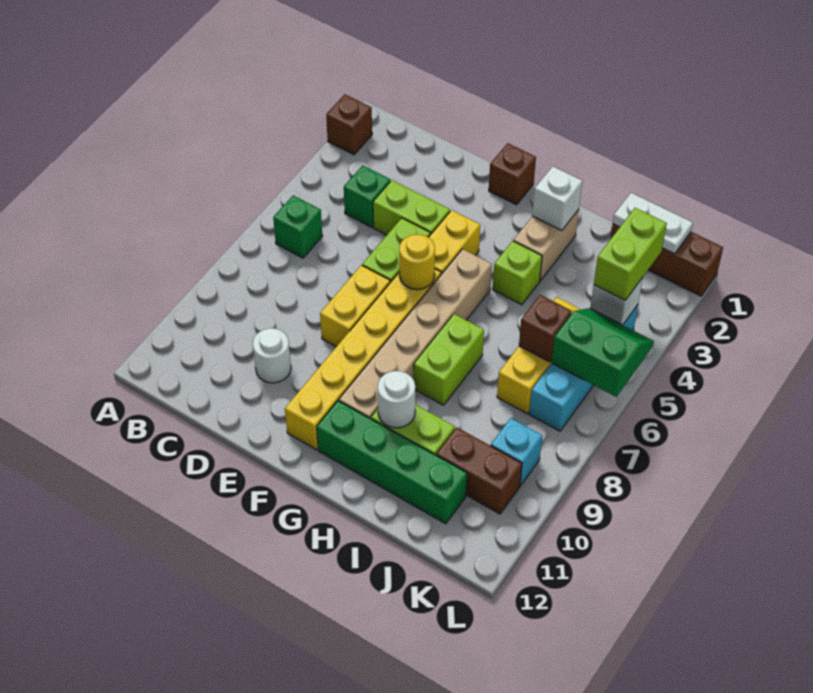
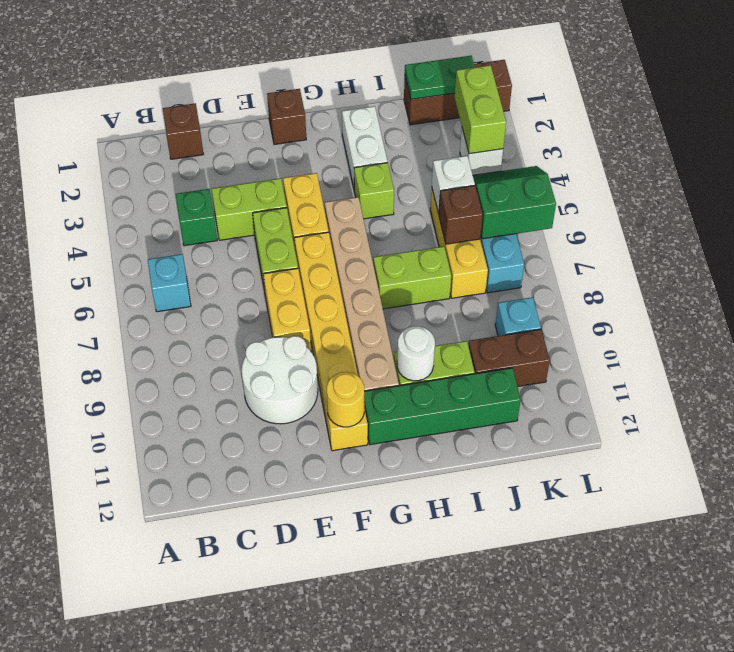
brown brick A2 level 1 -> brown brick C1 level 1
green brick B6 level 1 -> cyan brick B6 level 1
white round brick D10 level 1 -> white round brick D9:E10 level 1
yellow round brick F6 level 2 -> yellow round brick F11 level 2
tan brick H2:H3 level 1 -> white brick H2:H3 level 1
white brick H2 level 2 -> white brick J5 level 2
lime brick H7:H8 level 1 -> lime brick H7:I7 level 1
white plate J1:K1 level 2 -> green plate J1:K1 level 2

